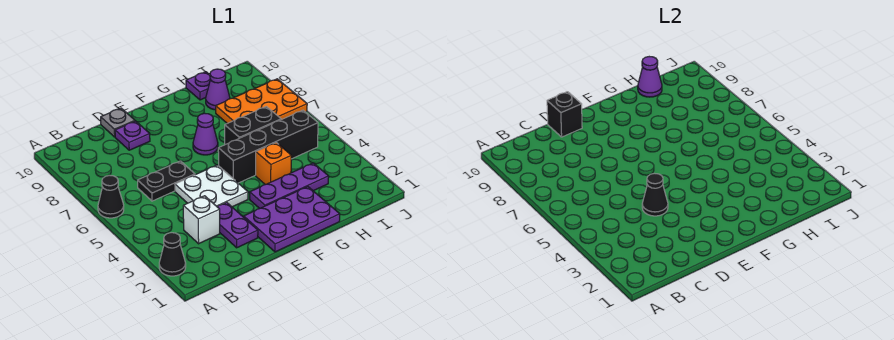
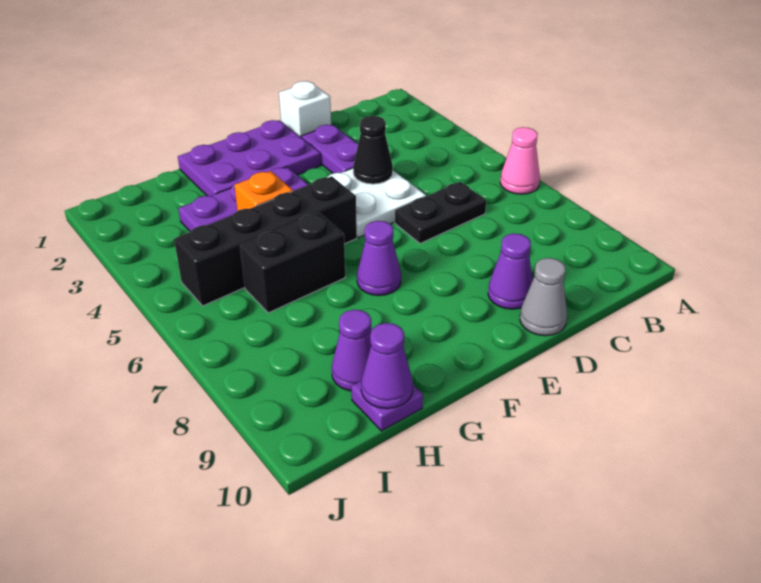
black cone A2 level 1 -> none
black cone A6 level 1 -> pink cone A6 level 1
white brick C3 level 1 -> white brick D1 level 1
purple plate D9 level 1 -> purple cone D9 level 1
grey plate D10 level 1 -> grey cone D10 level 1
black brick D10 level 2 -> none
orange plate H7:J8 level 1 -> none

